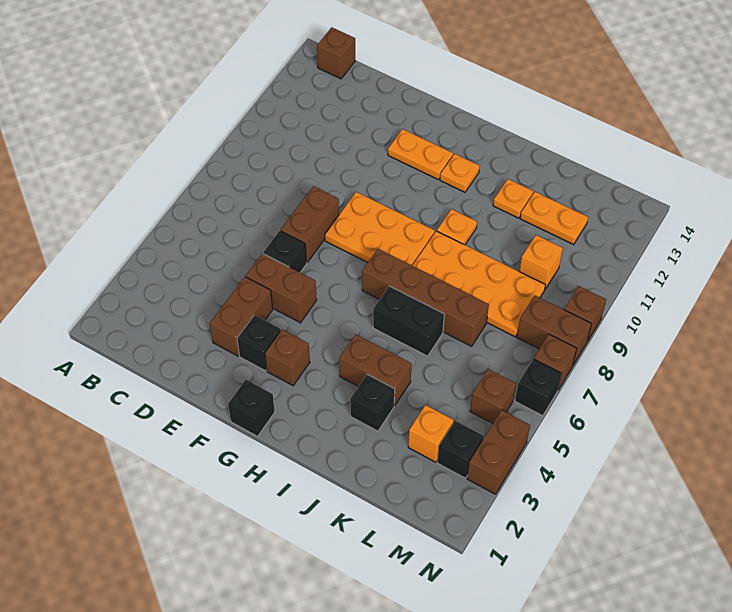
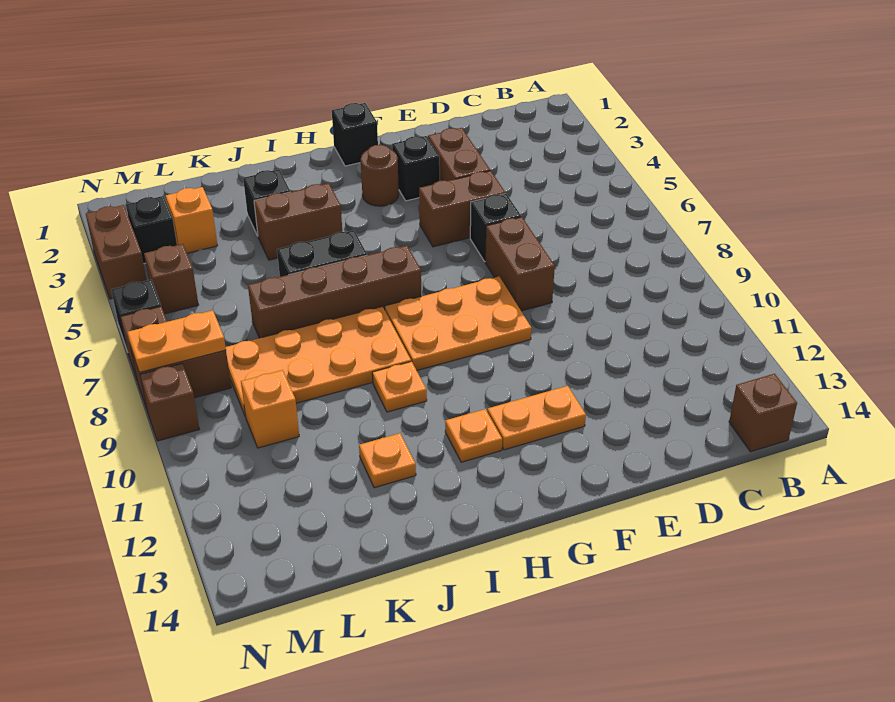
brown brick G3 level 1 -> brown round brick G3 level 1
orange plate K12:L12 level 1 -> orange plate M8:N8 level 2

